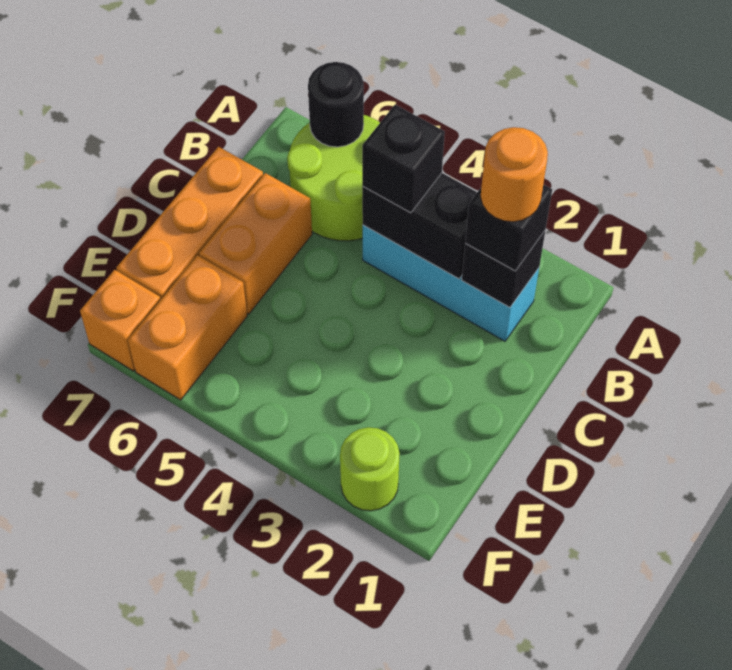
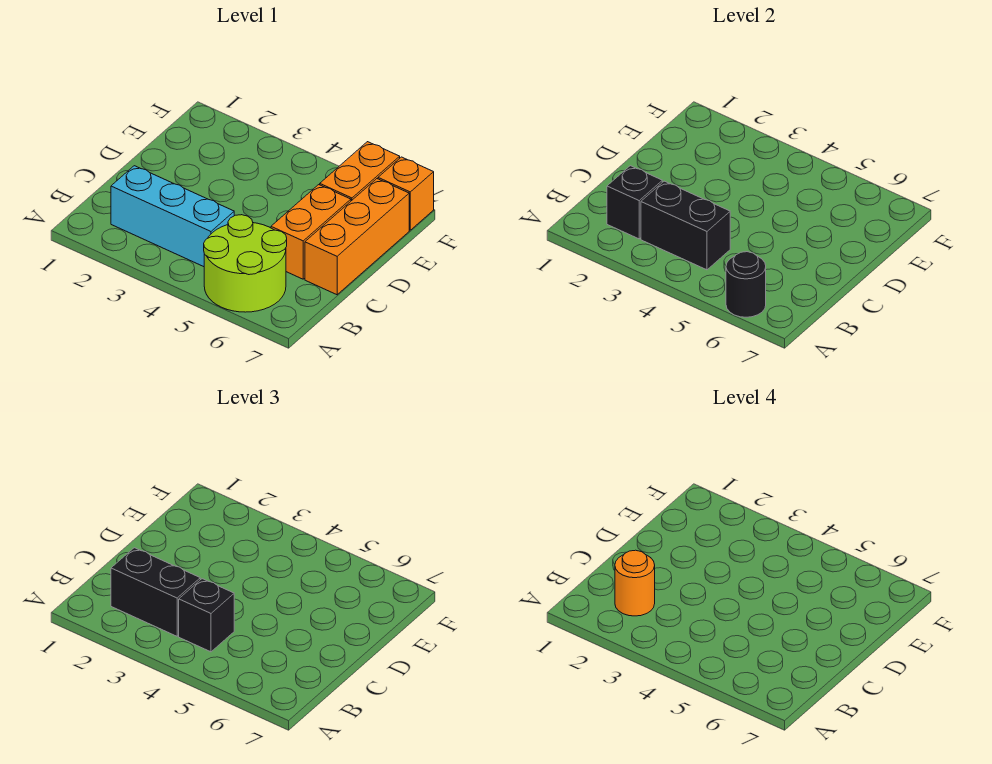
black brick B2 level 3 -> black brick B2:B3 level 3
lime round brick F2 level 1 -> none

